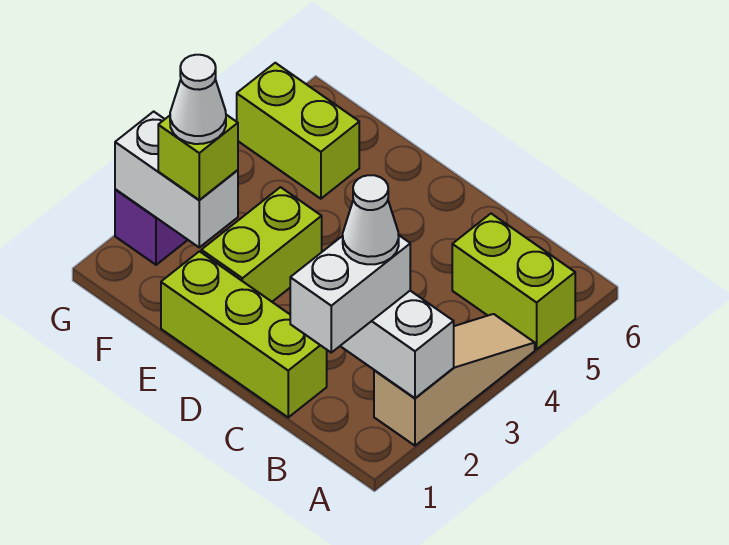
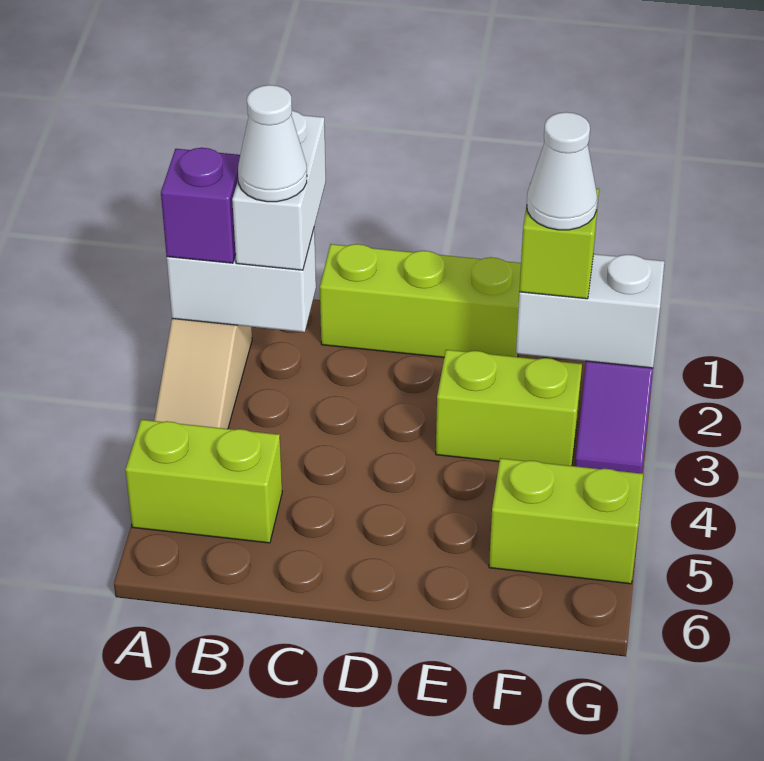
none -> purple brick A2 level 3
lime brick E2:E3 level 1 -> lime brick E3:F3 level 1

